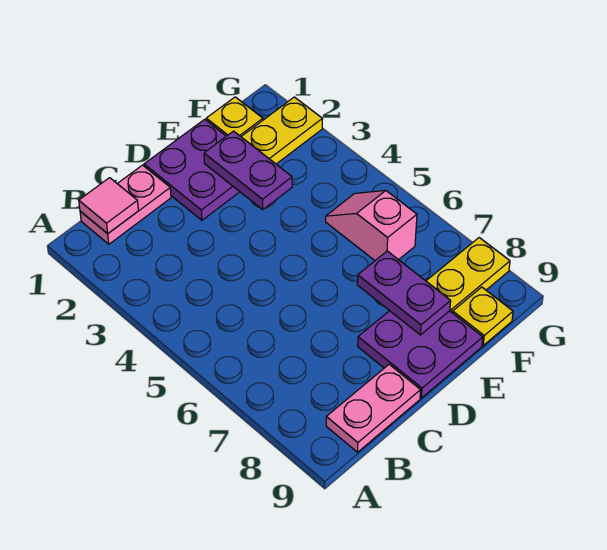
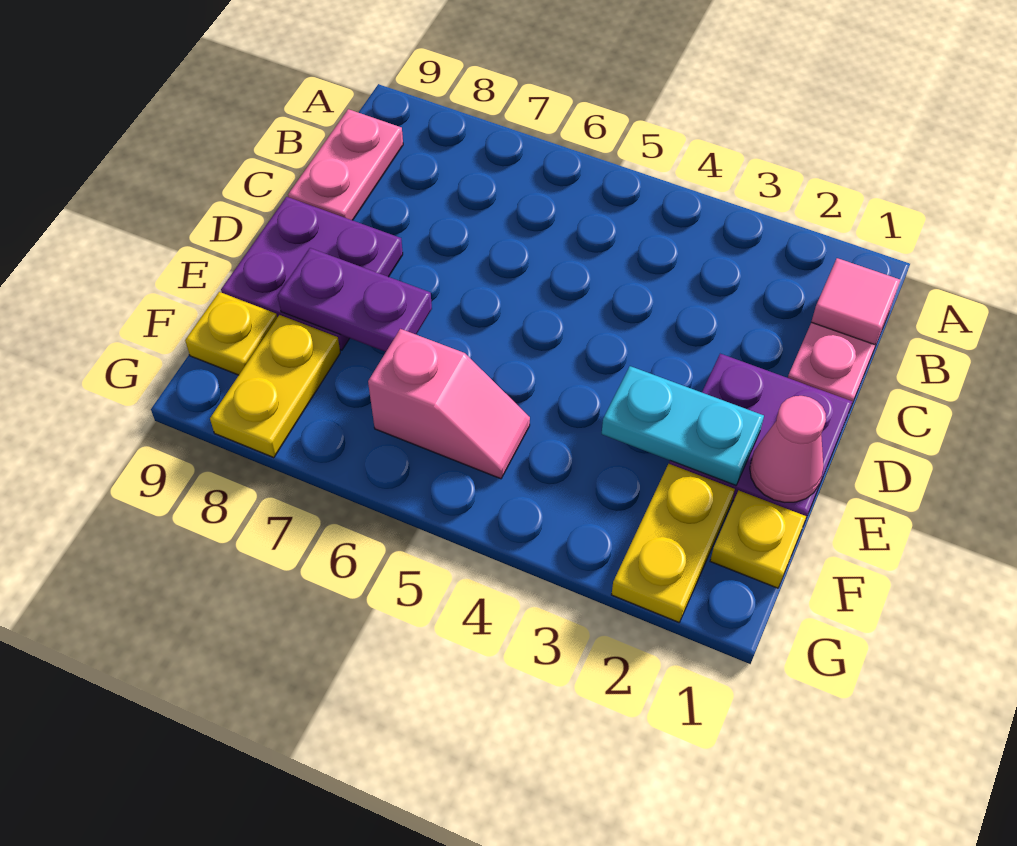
none -> pink cone E1 level 2
purple plate E2:E3 level 2 -> cyan plate E2:E3 level 2

